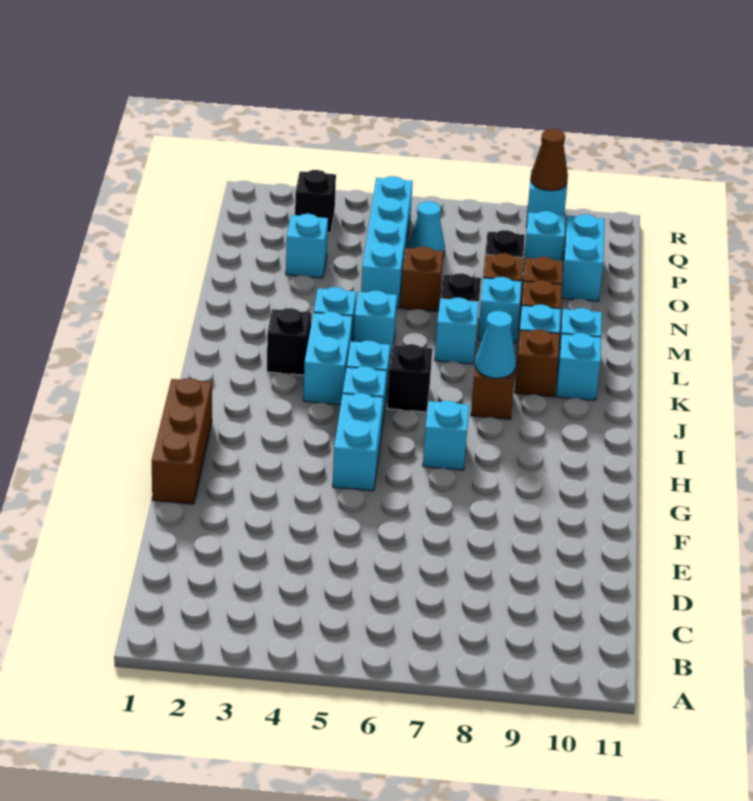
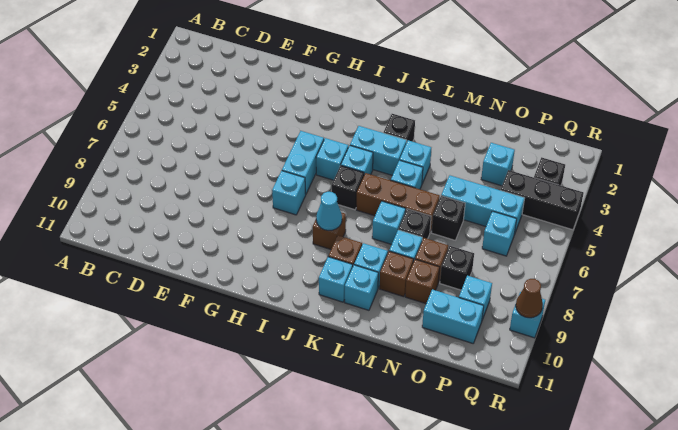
brown brick F1:H1 level 1 -> brown brick K6:M6 level 1
cyan brick G5:H5 level 1 -> cyan brick H5:H6 level 1
cyan brick N5:Q5 level 1 -> cyan brick N5:P5 level 1
brown brick N6 level 1 -> black brick N6 level 1
none -> black brick P4:R4 level 1
cyan cone P6 level 1 -> cyan brick P6 level 1

